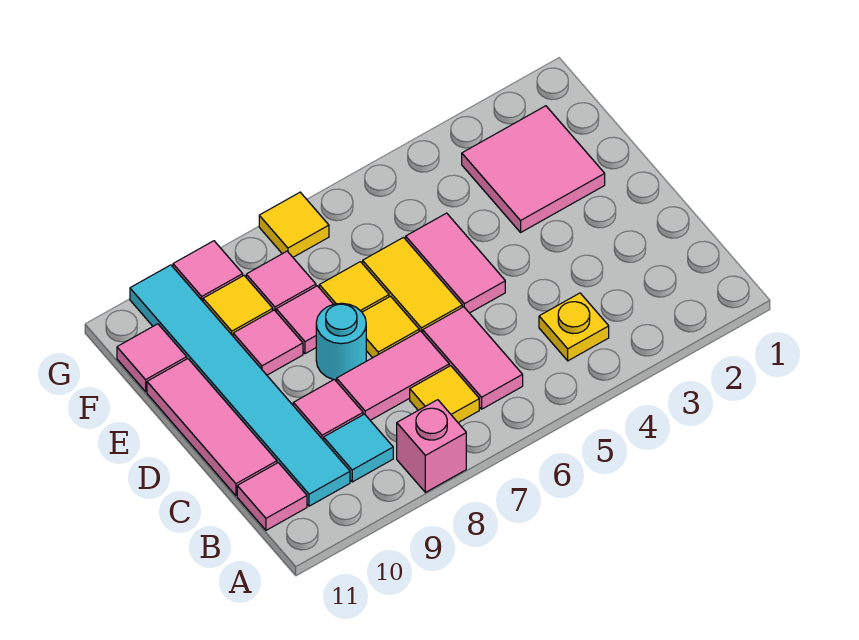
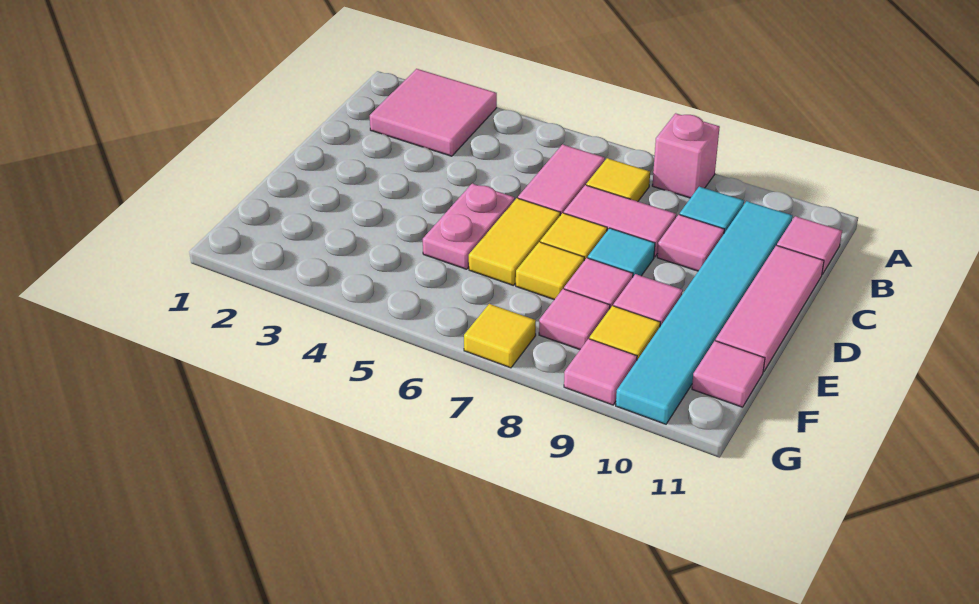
yellow plate B4 level 1 -> none
pink tile D5:E5 level 1 -> pink plate D5:E5 level 1
cyan round brick D8 level 1 -> cyan tile D8 level 1
pink tile E2:F3 level 1 -> pink tile A2:B3 level 1

